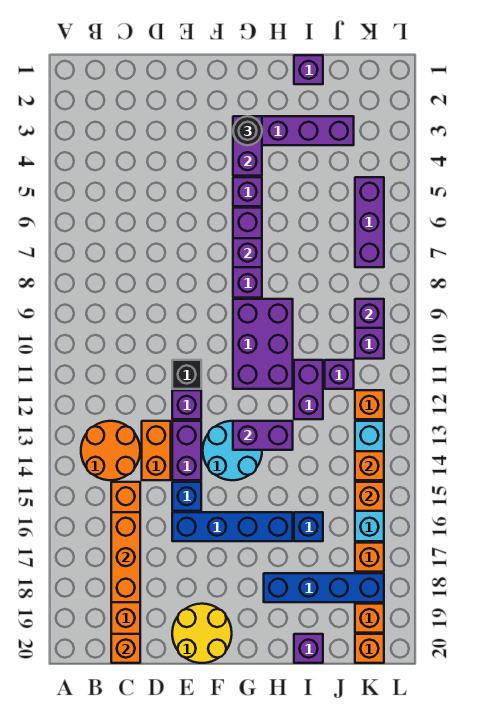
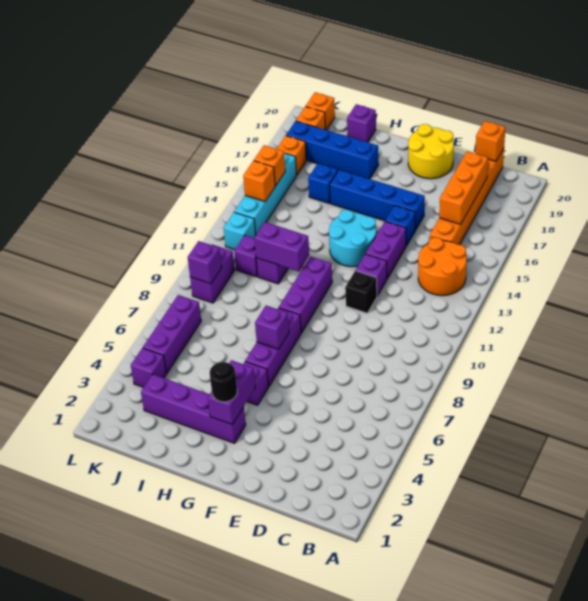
orange brick D13:D14 level 1 -> none
purple brick G9:H11 level 1 -> purple brick G9:G11 level 1
purple brick G13:H13 level 2 -> purple brick H11:I11 level 2
purple brick I1 level 1 -> purple brick K4 level 1
orange brick K12 level 1 -> cyan brick K12 level 1

